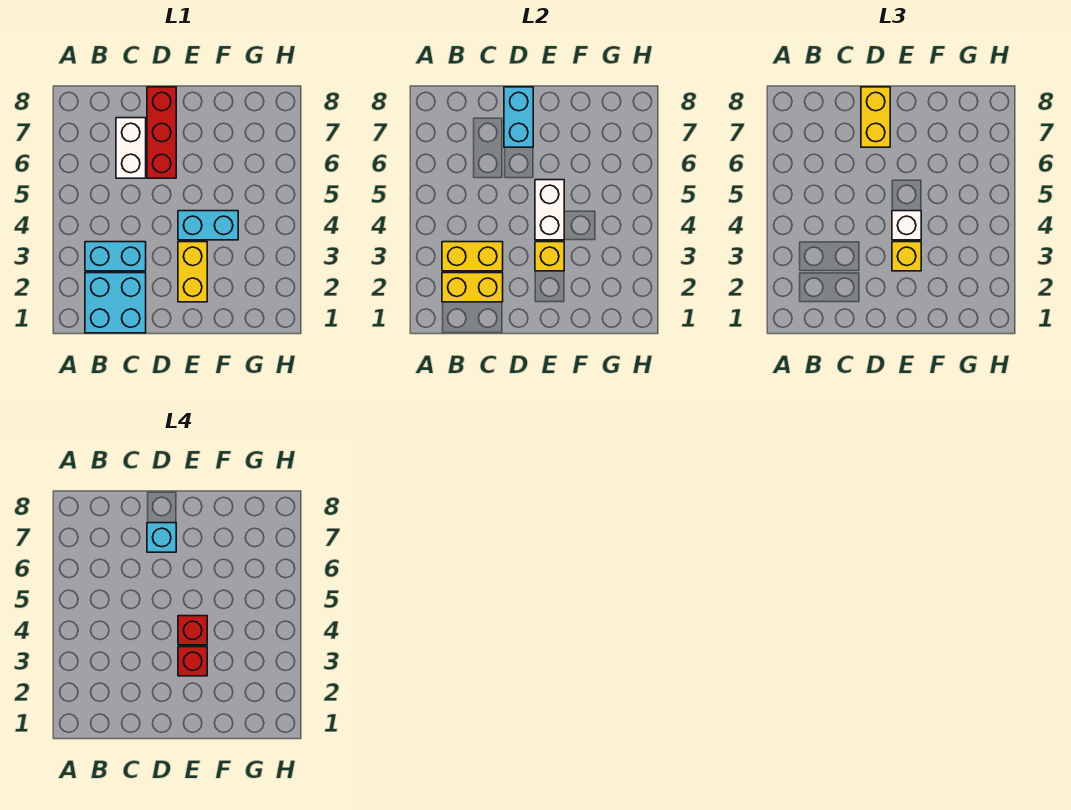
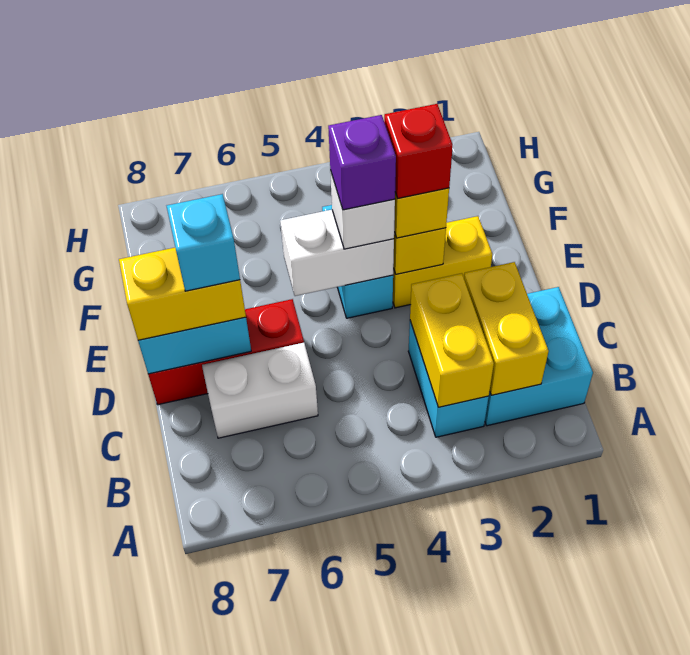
red brick E4 level 4 -> purple brick E4 level 4

